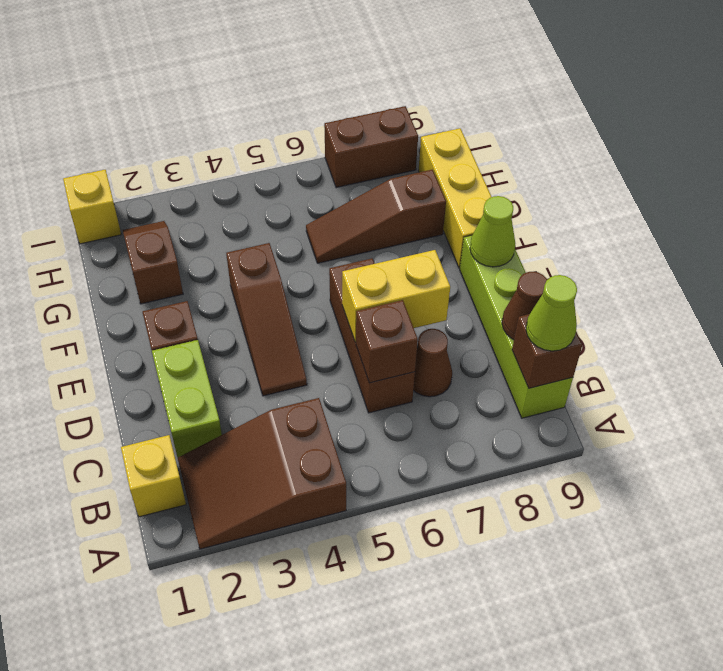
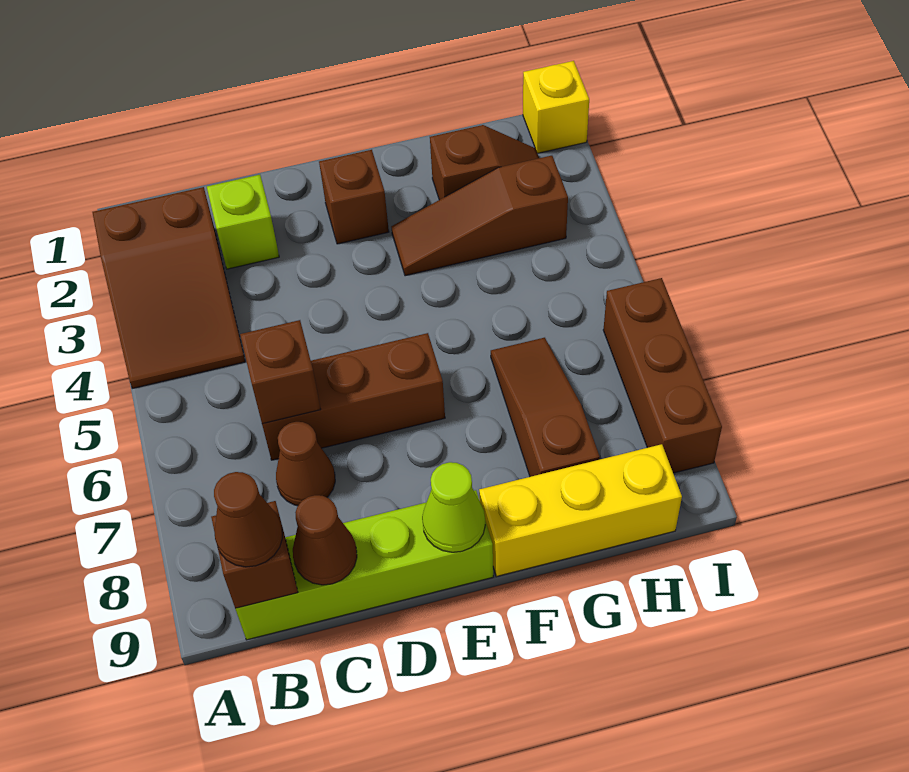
brown slope A2:B4 level 1 top 4 -> brown slope A2:B4 level 1 top 2
yellow brick B1 level 1 -> none
lime cone B9 level 3 -> brown cone B9 level 3
lime brick C2:D2 level 1 -> lime brick C2 level 1
brown slope D4:F4 level 1 top F -> brown slope F3:H3 level 1 top H
yellow brick D6:D7 level 2 -> none
brown brick I7:I8 level 1 -> brown brick I6:I8 level 1

